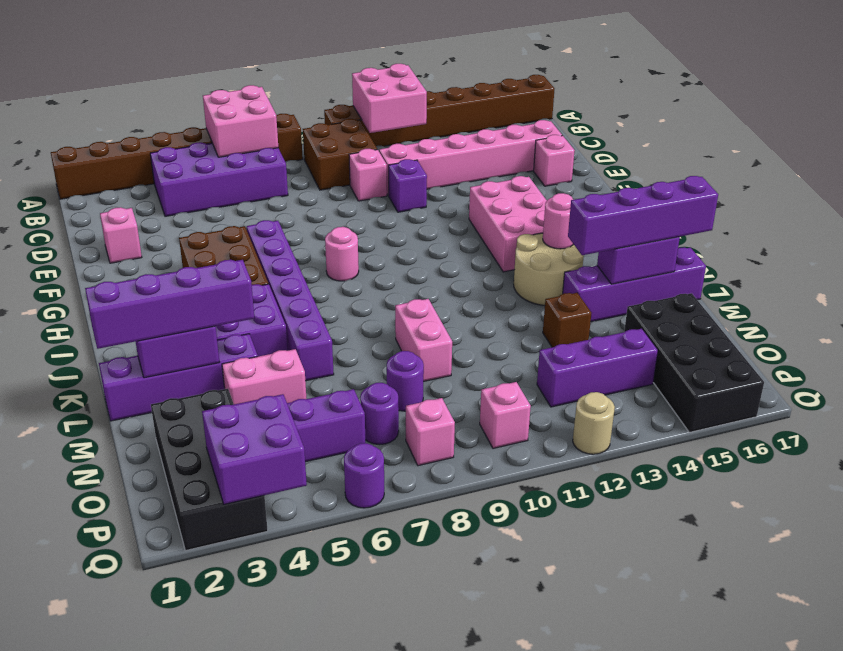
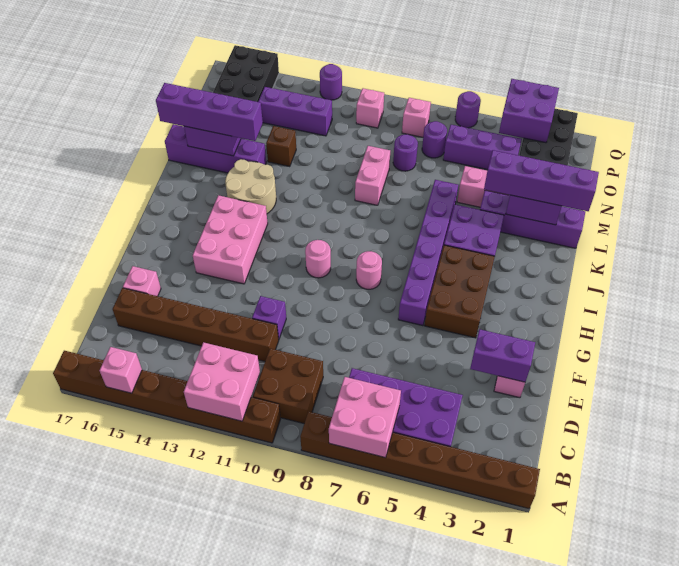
pink brick D10 level 1 -> pink brick A15 level 2
pink brick D11:D16 level 1 -> brown brick D11:D16 level 1
none -> purple brick E2:E3 level 2
pink round brick J14 level 2 -> pink round brick H10 level 1
tan round brick Q12 level 1 -> purple round brick Q12 level 1

